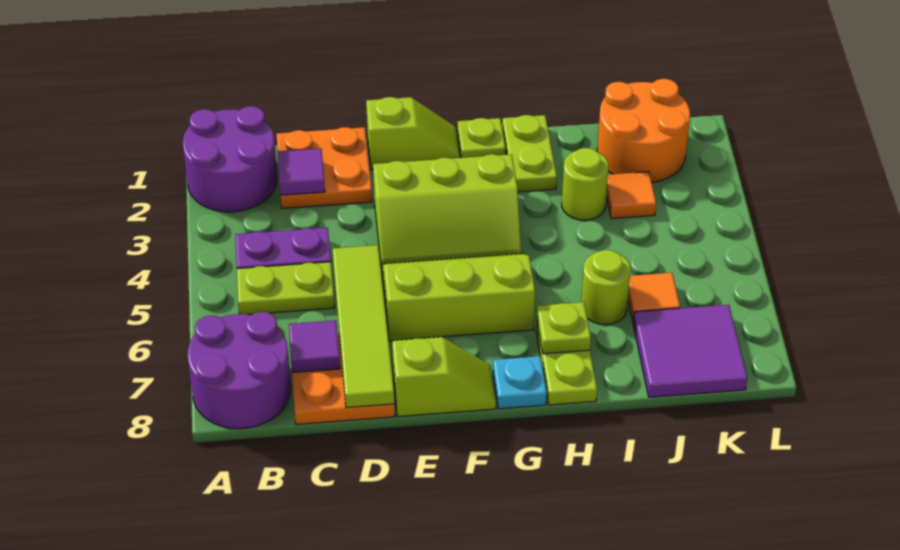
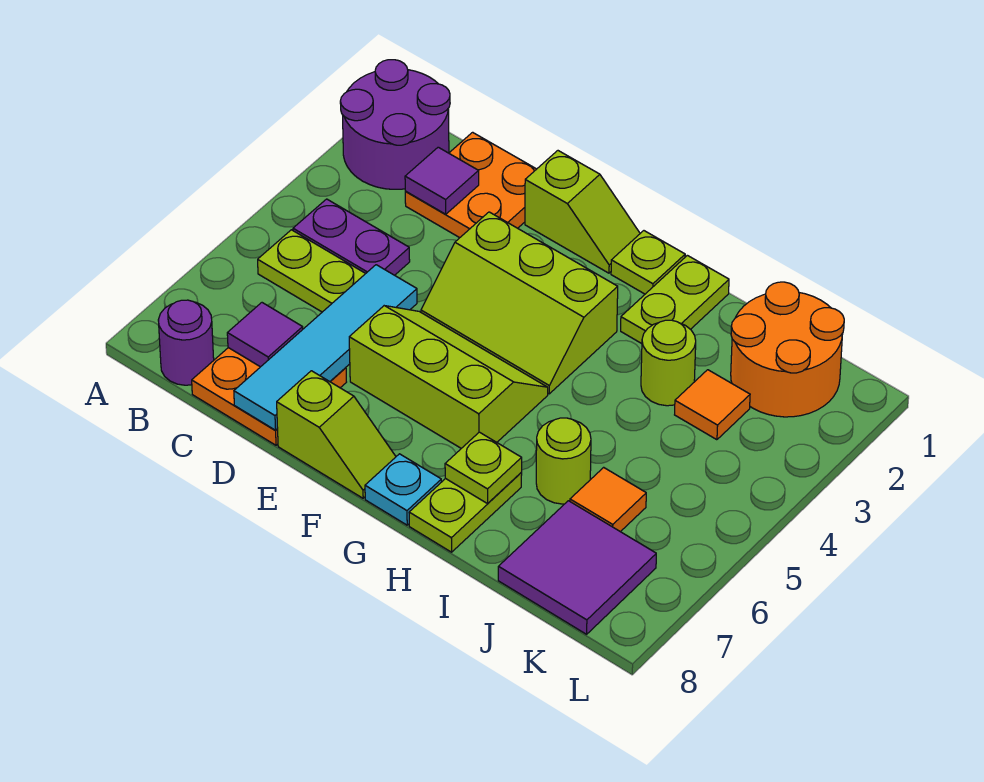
purple round brick A7:B8 level 1 -> purple round brick B8 level 1
lime tile D5:D8 level 2 -> cyan tile D5:D8 level 2

